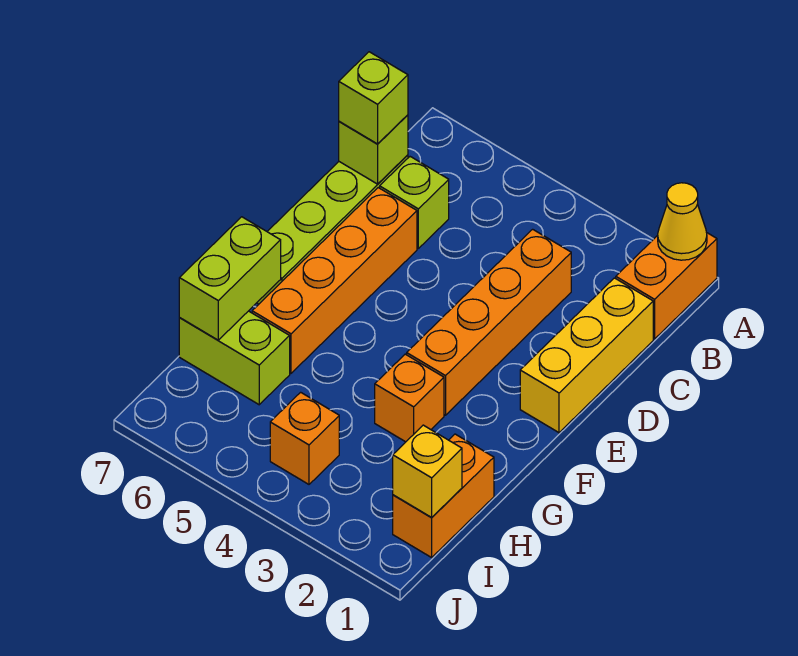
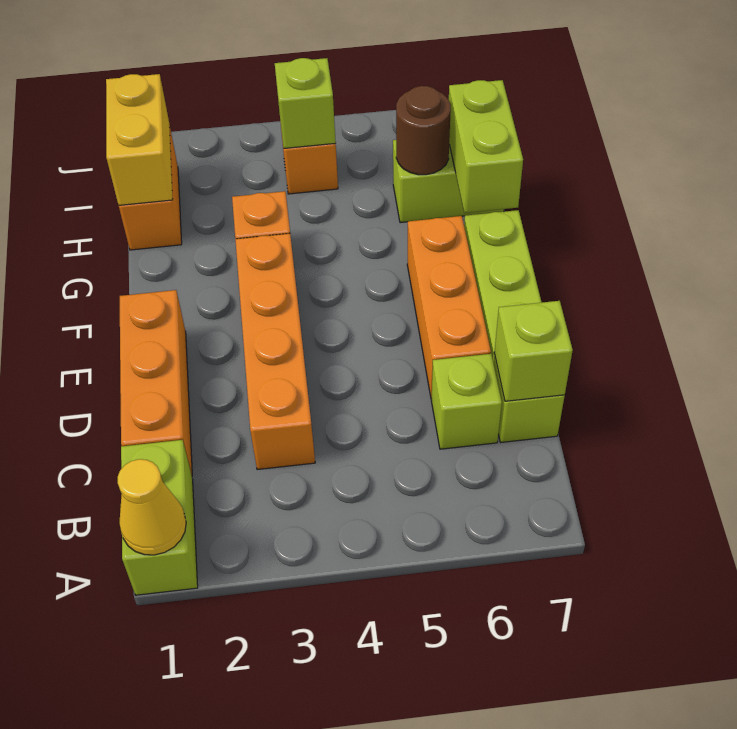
orange brick A1:B1 level 1 -> lime brick A1:B1 level 1
yellow brick C1:E1 level 1 -> orange brick C1:E1 level 1
lime brick C7 level 3 -> lime brick I4 level 2
orange brick D6:G6 level 1 -> orange brick D6:F6 level 1
none -> brown round brick H6 level 2
yellow brick I1 level 2 -> yellow brick H1:I1 level 2

